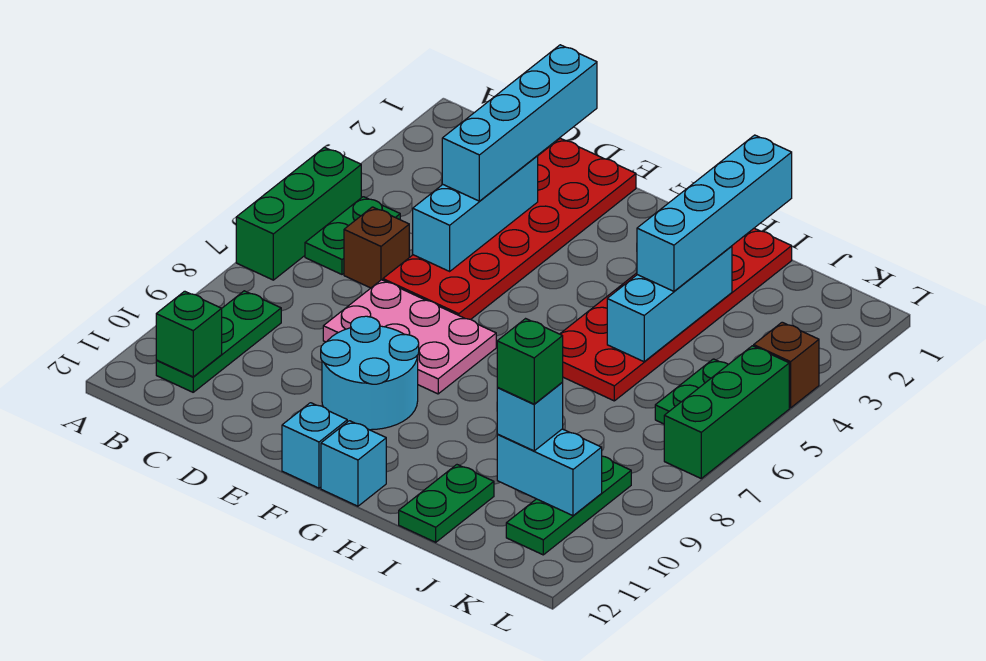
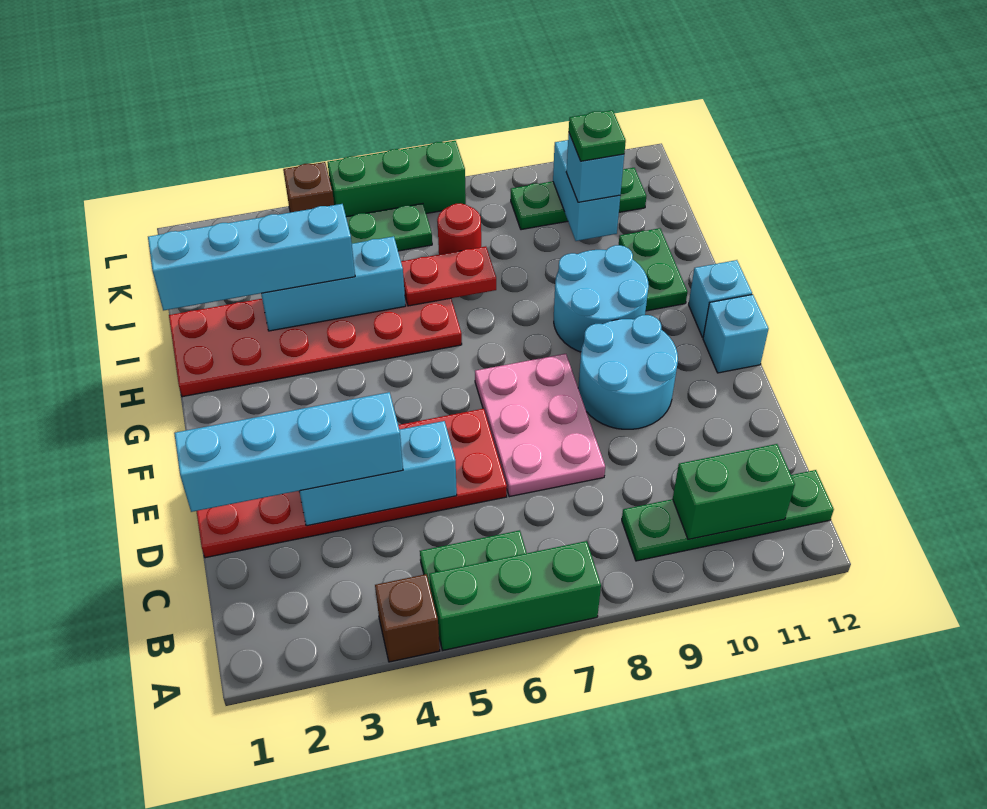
green plate B9:B11 level 1 -> green plate B9:B12 level 1
green brick B11 level 2 -> green brick B10:B11 level 2
brown brick C6 level 1 -> brown brick A4 level 1
none -> cyan round brick G9:H10 level 1
none -> red plate I6:I7 level 2
green plate I11:I12 level 1 -> green plate H11:I11 level 1
none -> red round brick J7 level 1
green brick J10 level 4 -> green plate J10 level 4

